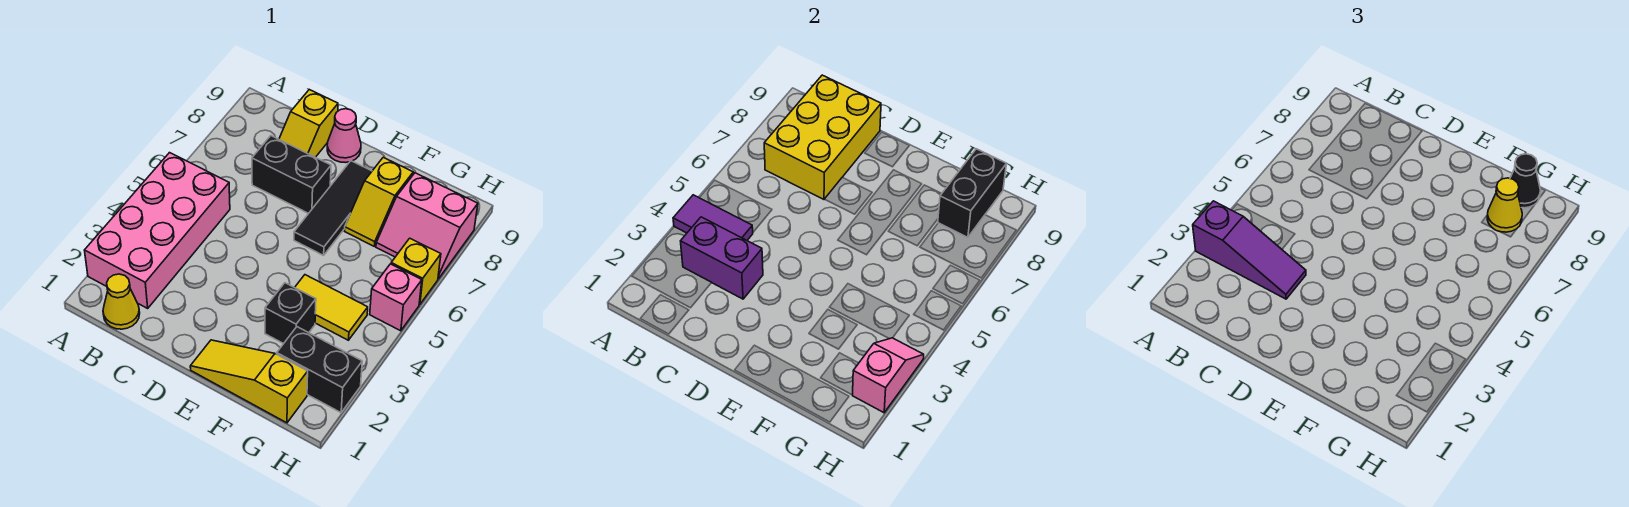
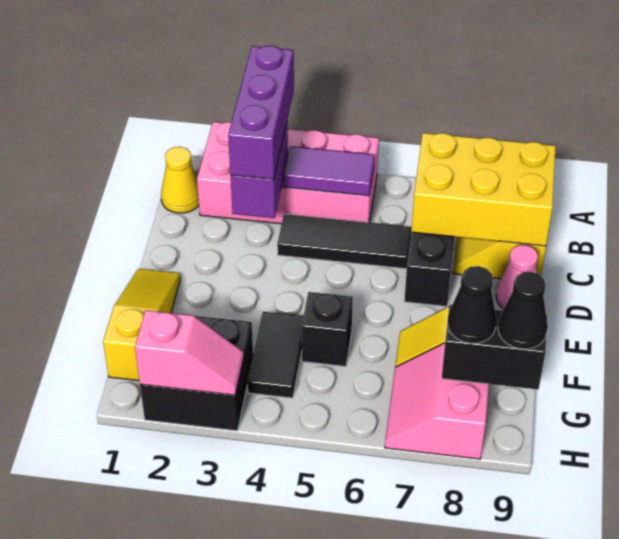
purple slope A3:C3 level 3 top A -> purple brick A3:C3 level 3
purple tile A4:B4 level 2 -> purple tile B4:B5 level 2
black tile E6:E8 level 1 -> black tile C4:C6 level 1
black brick F3 level 1 -> black brick F5 level 1
yellow tile F4:G4 level 1 -> black tile F4:G4 level 1
black brick G2:H2 level 1 -> black brick G2:H3 level 1
yellow cone G8 level 3 -> black cone G8 level 3
pink brick H5 level 1 -> none
yellow brick H6 level 1 -> none

